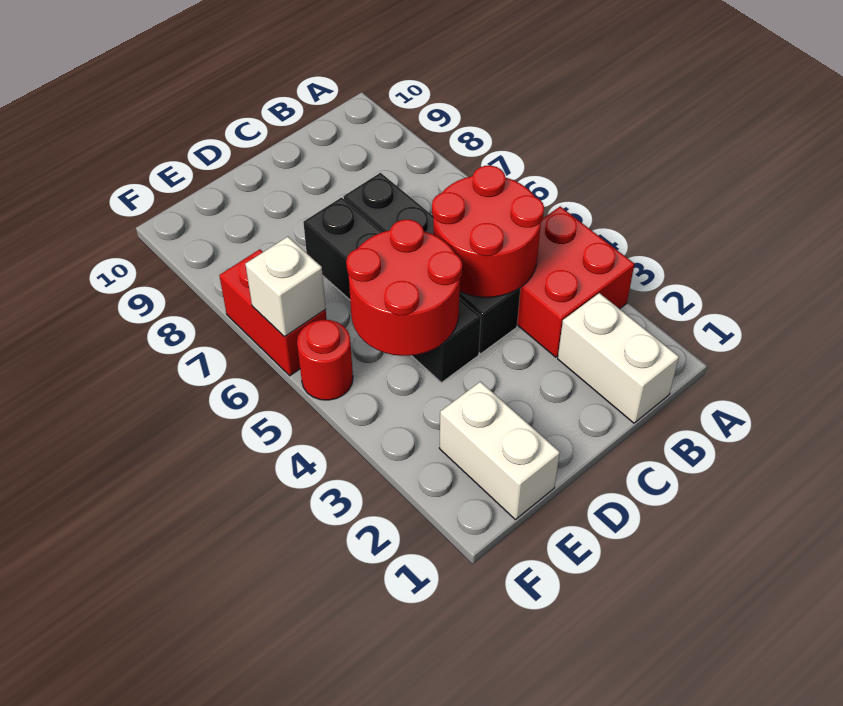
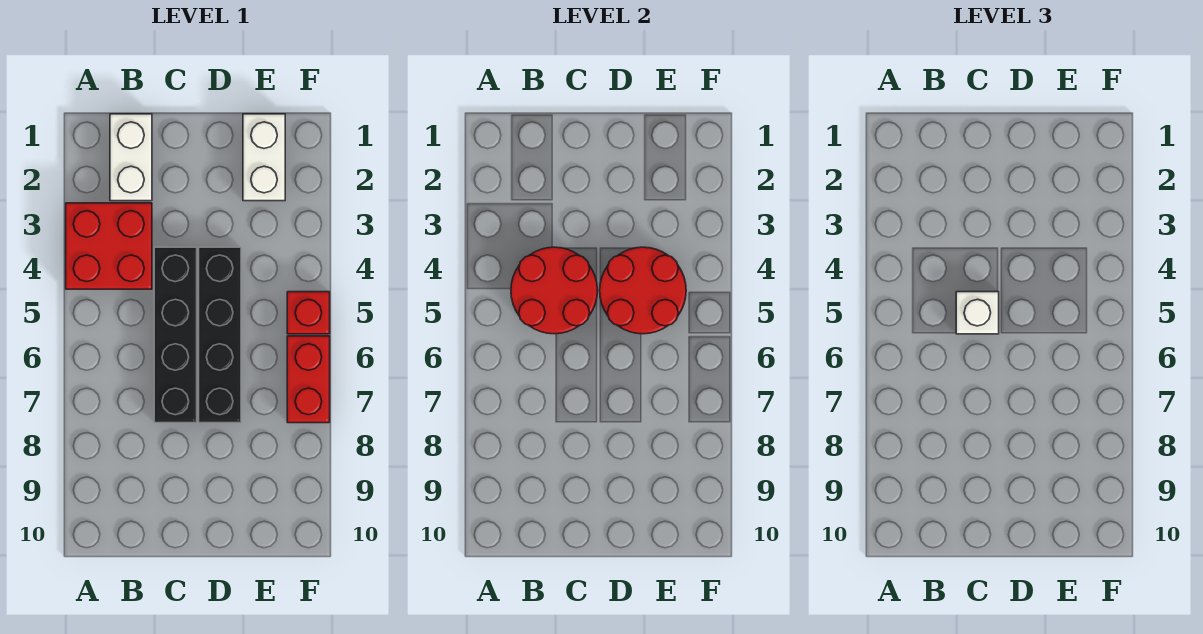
red round brick F5 level 1 -> red brick F5 level 1
white brick F6 level 2 -> white brick C5 level 3

